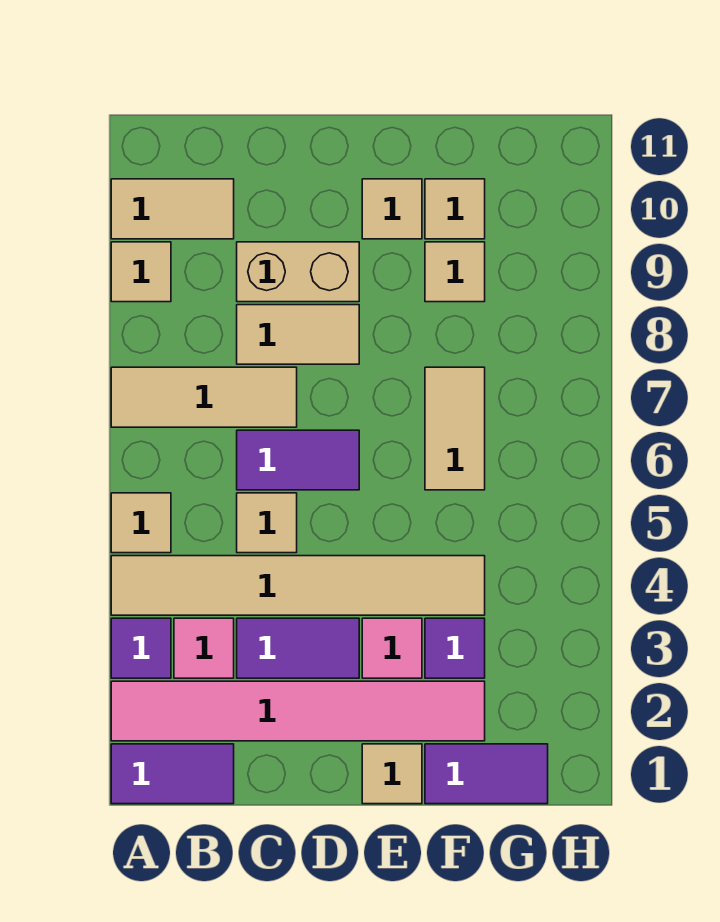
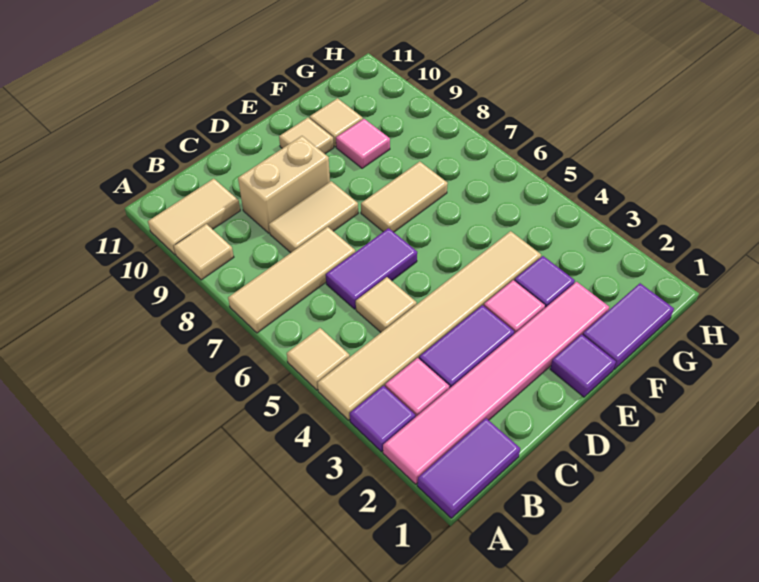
tan tile E1 level 1 -> purple tile E1 level 1
tan tile F6:F7 level 1 -> tan tile E7:F7 level 1
tan tile F9 level 1 -> pink tile F9 level 1

